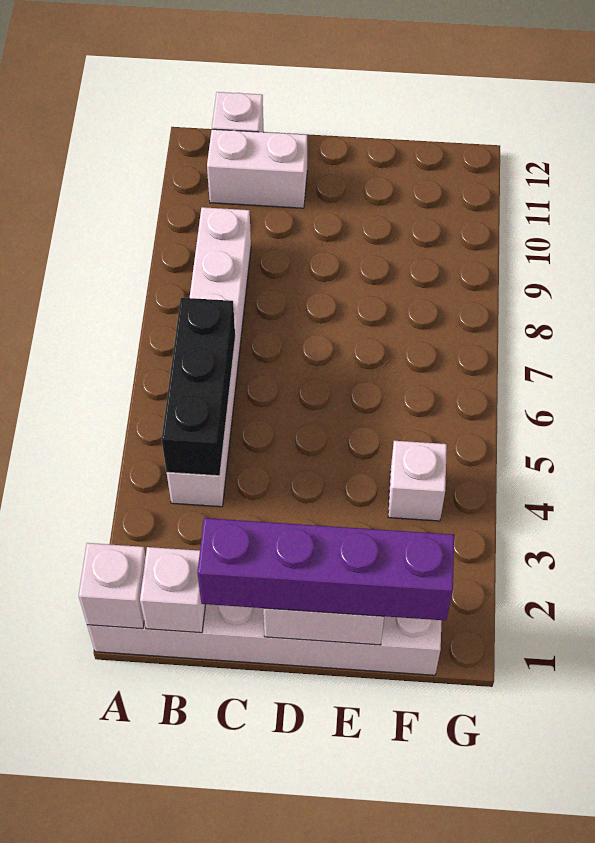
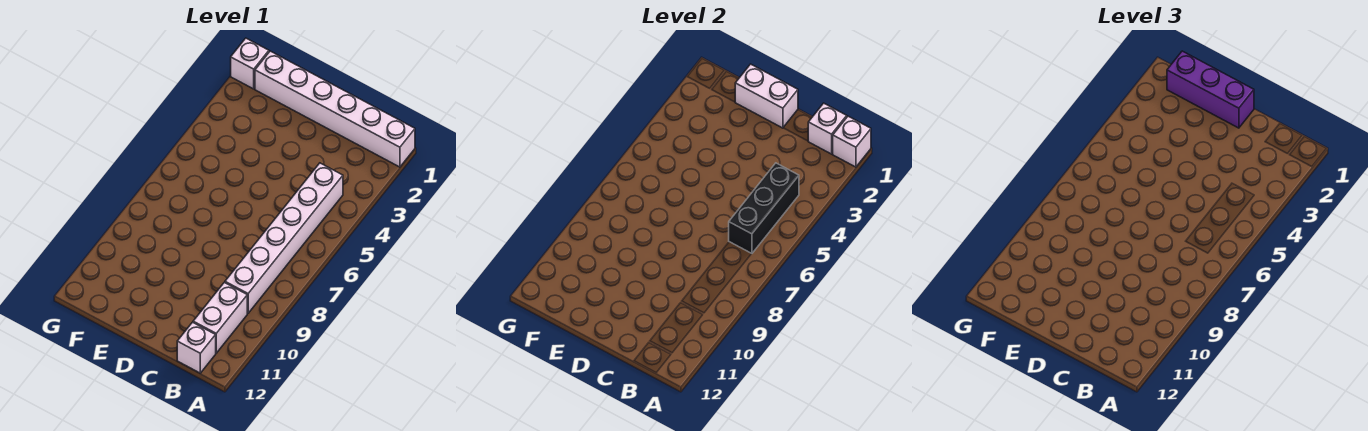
white brick B11:C11 level 1 -> white brick B10:B11 level 1
purple brick C1:F1 level 3 -> purple brick D1:F1 level 3
white brick F4 level 1 -> white brick G1 level 1

